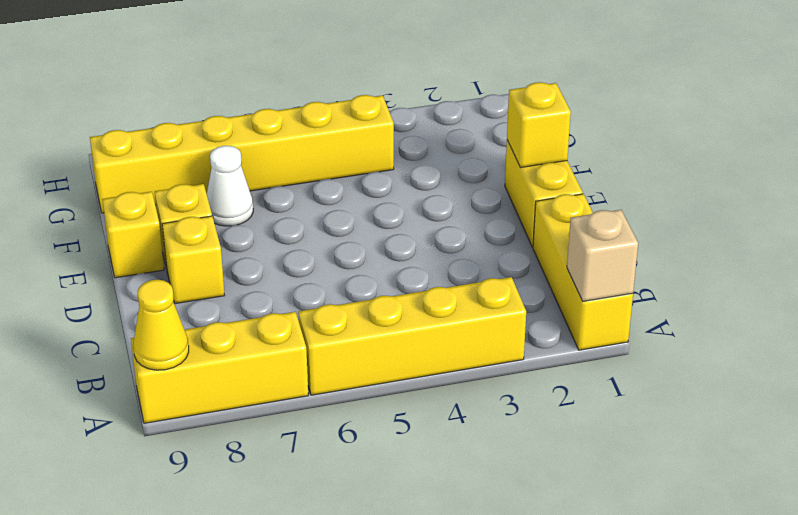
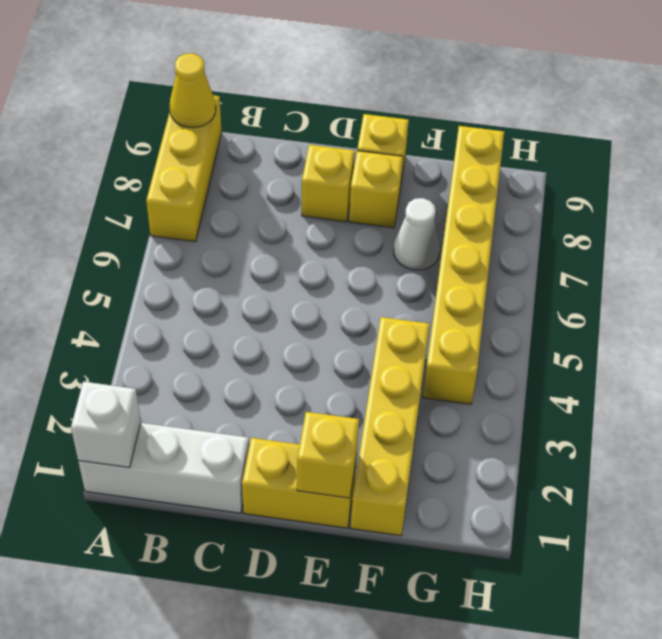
yellow brick A1:C1 level 1 -> white brick A1:C1 level 1
tan brick A1 level 2 -> white brick A1 level 2
yellow brick A3:A6 level 1 -> yellow brick F1:F4 level 1

